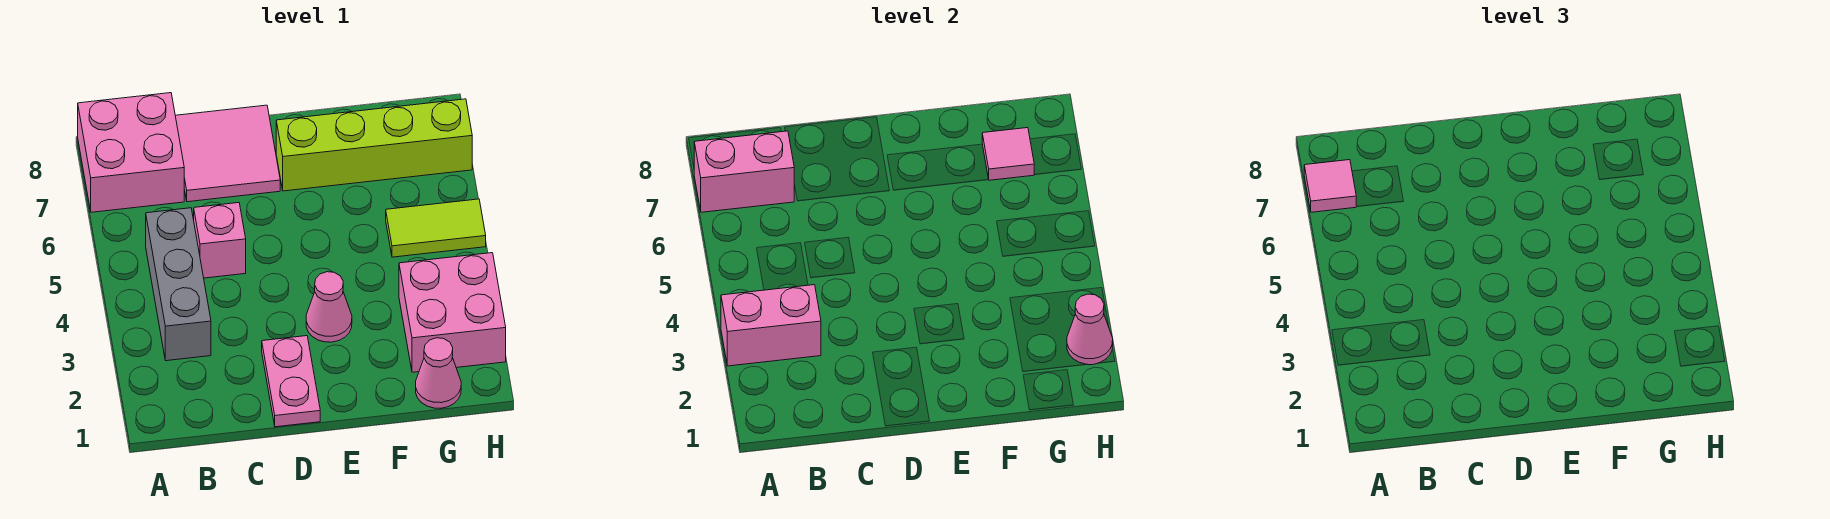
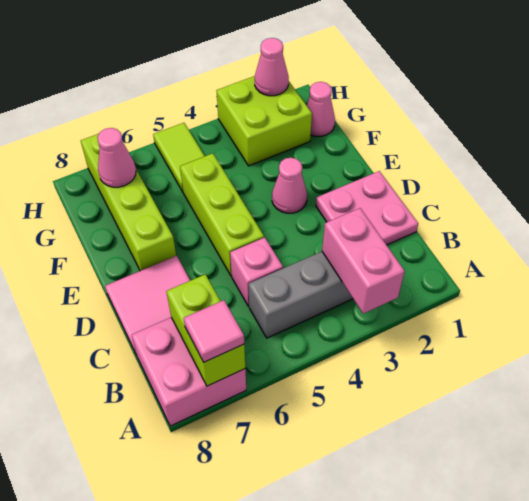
pink brick A7:B7 level 2 -> lime brick A7:B7 level 2
pink plate D1:D2 level 1 -> pink plate C1:D2 level 1
none -> lime brick D5:F5 level 1
pink brick G2:H3 level 1 -> lime brick G2:H3 level 1
pink tile G7 level 2 -> pink cone G7 level 2

